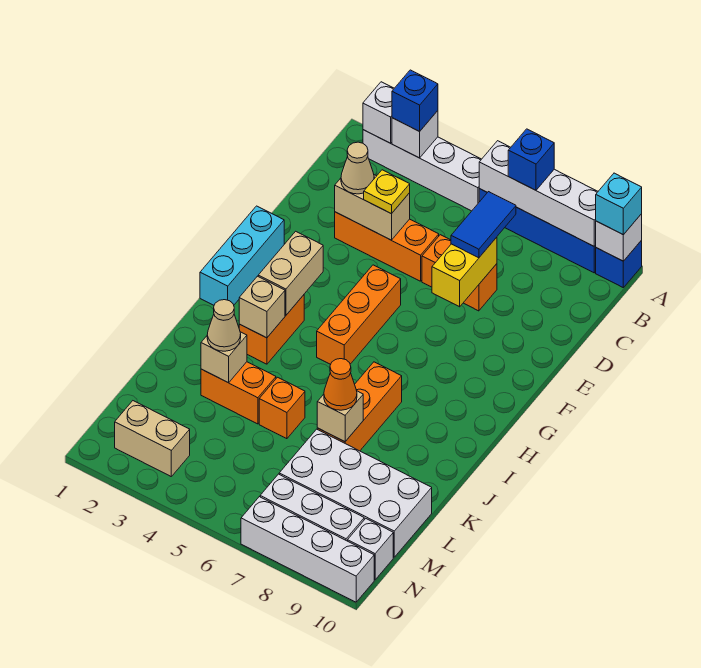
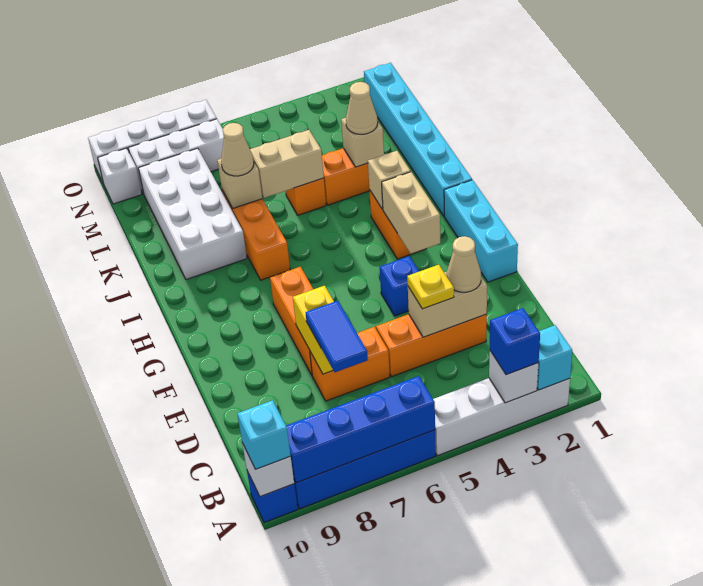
white brick A2 level 2 -> cyan brick A2 level 2
white brick A6:A9 level 2 -> blue brick A6:A9 level 2
blue brick A7 level 3 -> blue brick F4 level 1
orange brick F5:H5 level 1 -> orange brick E7:G7 level 1
none -> cyan brick I1:N1 level 1
orange cone K7 level 3 -> tan cone K7 level 3
white brick L7:M10 level 1 -> white brick J8:M9 level 1
tan brick N2:N3 level 1 -> tan brick K5:K6 level 2

